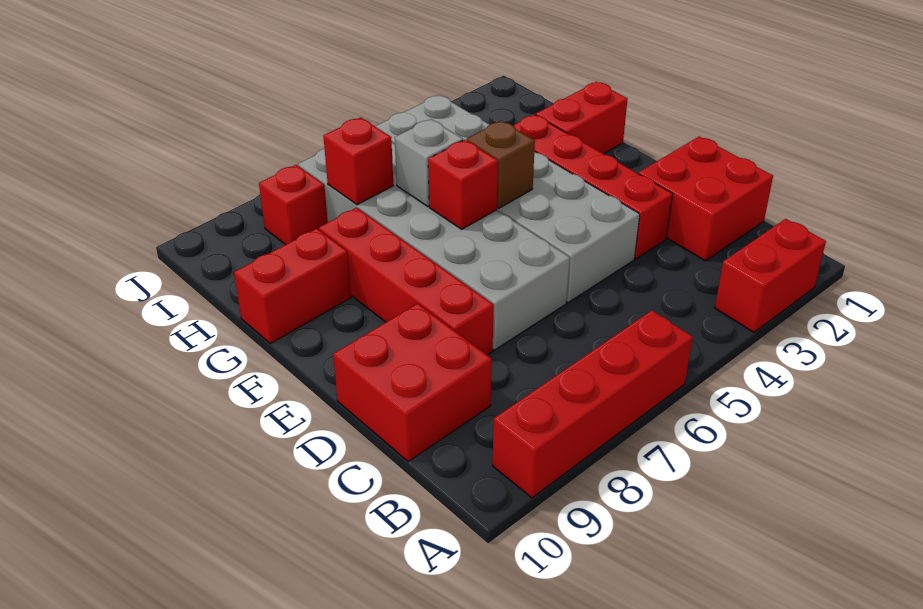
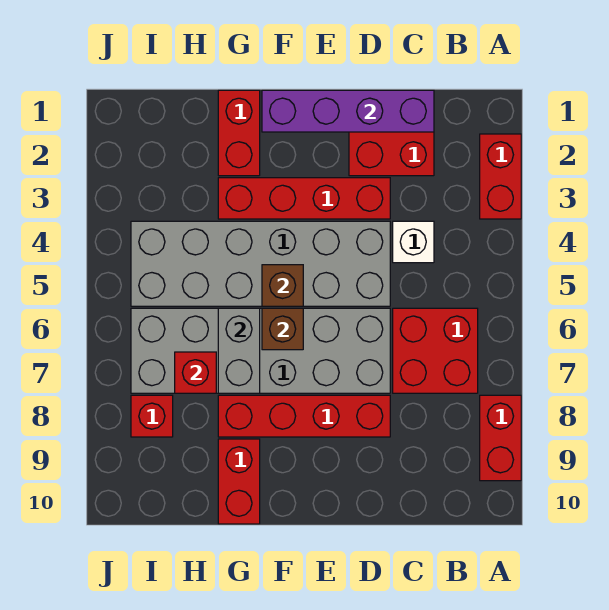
red brick A6:A9 level 1 -> red brick A8:A9 level 1
none -> purple brick C1:F1 level 2
none -> white brick C4 level 1
red brick C9:D10 level 1 -> red brick B6:C7 level 1
red brick F6 level 2 -> brown brick F6 level 2
grey brick G6 level 2 -> grey brick G6:G7 level 2

